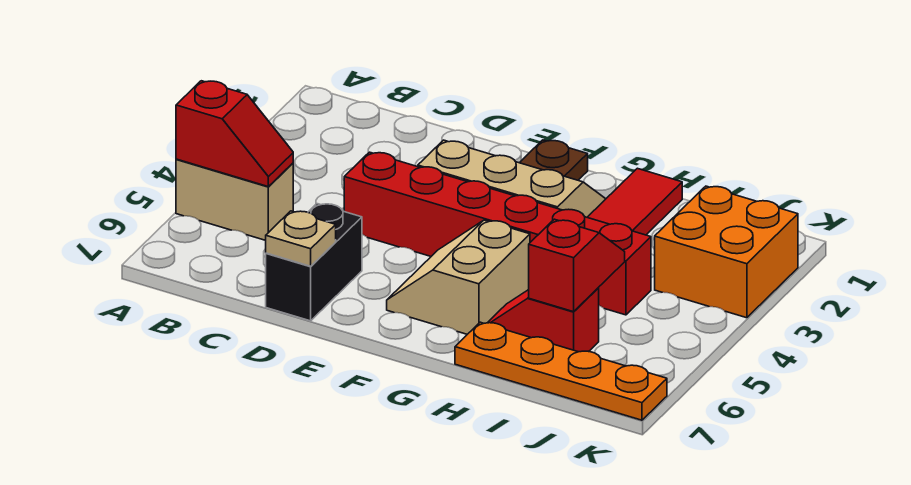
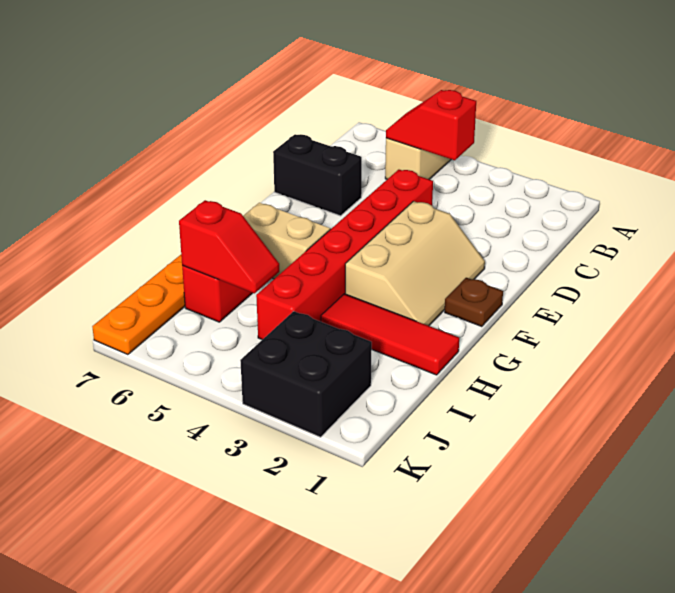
red slope A5:B5 level 2 top A -> red slope B4:B5 level 2 top 4
tan plate D7 level 2 -> none
orange brick J2:K3 level 1 -> black brick J2:K3 level 1

